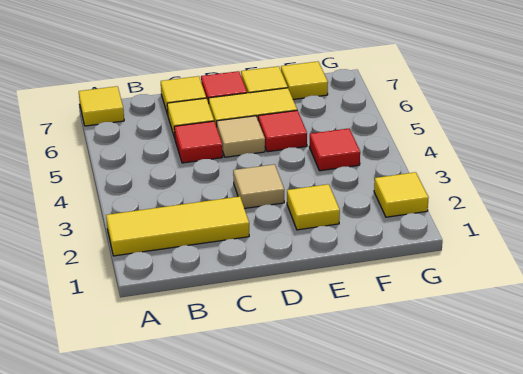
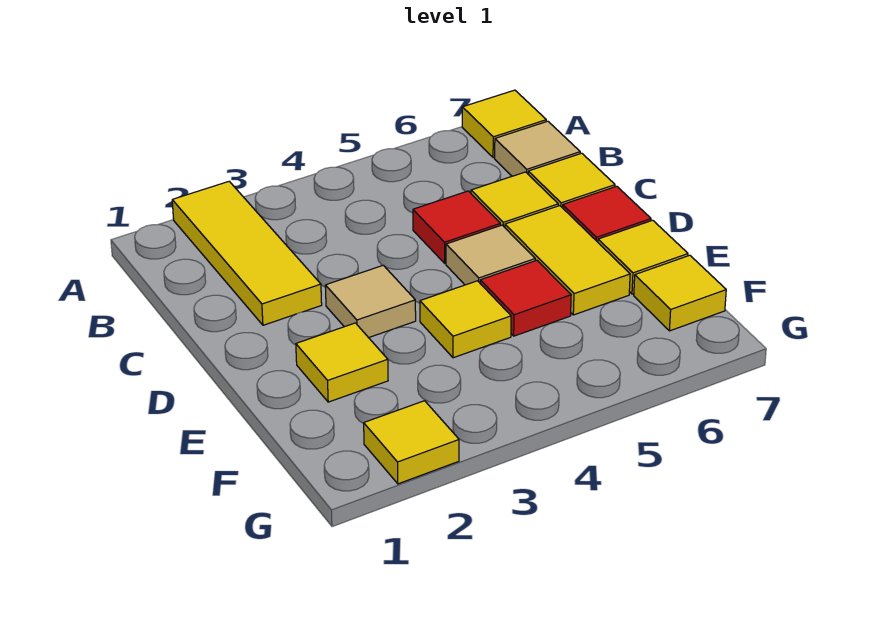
none -> tan tile B7 level 1
none -> yellow tile E4 level 1
red tile F4 level 1 -> none

